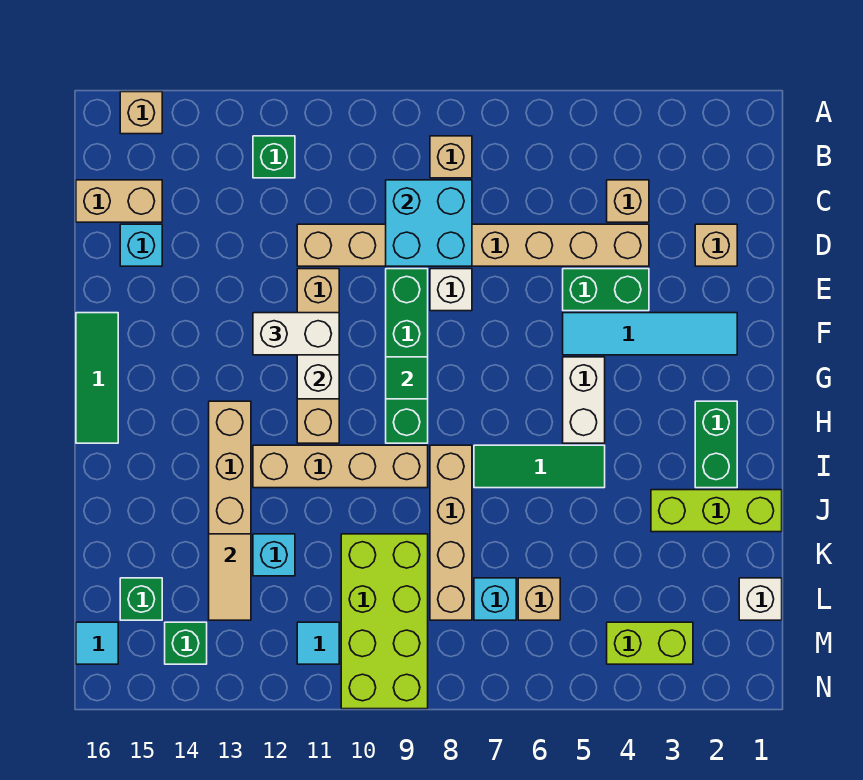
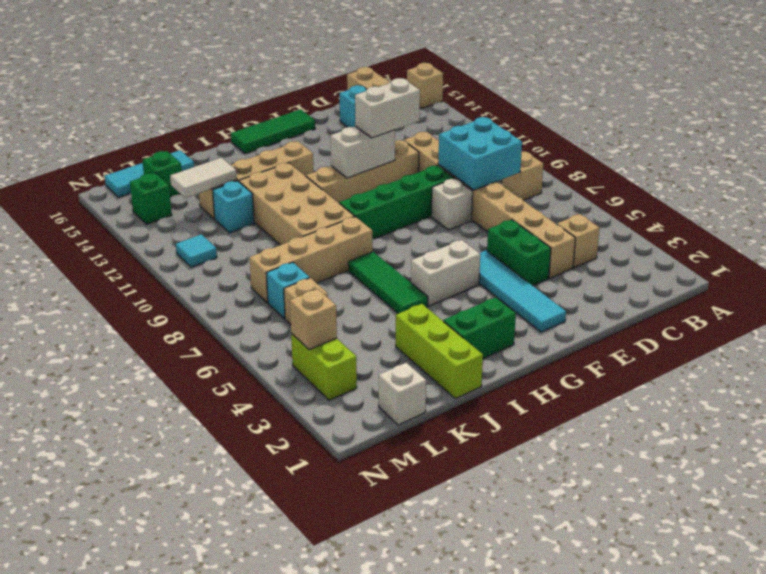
green brick B12 level 1 -> none
tan brick D2 level 1 -> tan brick M4 level 2
white brick F11:F12 level 3 -> white brick E11:F11 level 3
green tile G9 level 2 -> none
tan brick I9:I12 level 1 -> tan brick I9:J12 level 1
lime brick K9:N10 level 1 -> none
tan tile K13:L13 level 2 -> white tile K13:L13 level 2
cyan tile M16 level 1 -> cyan tile K16:M16 level 1

